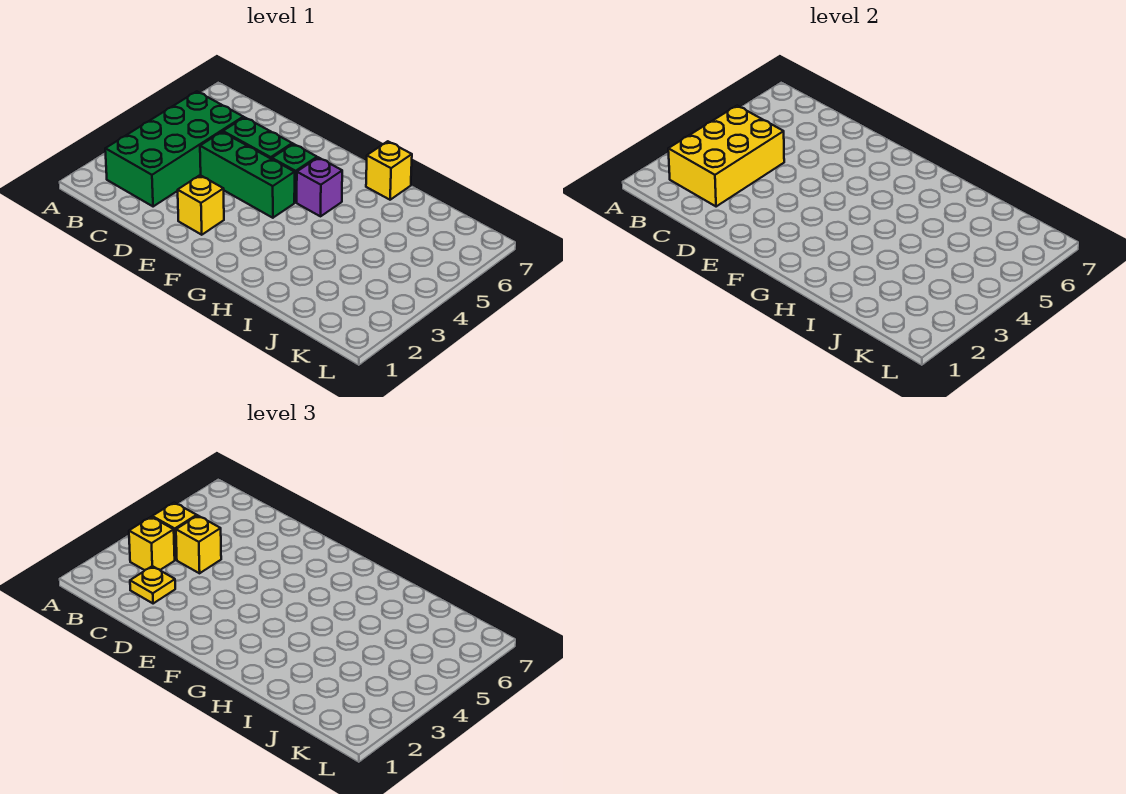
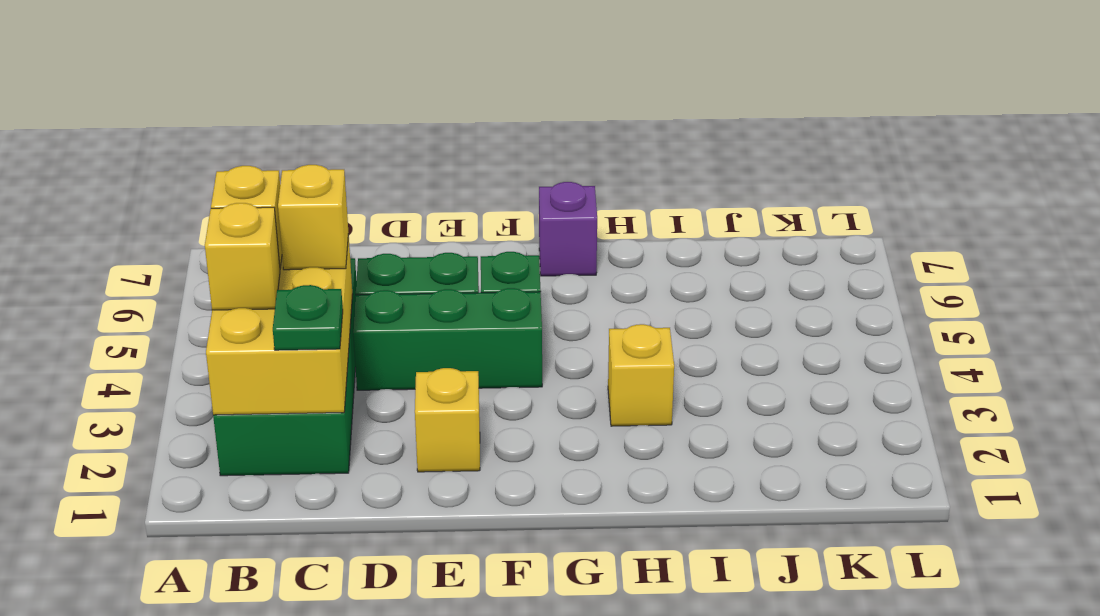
yellow plate C2 level 3 -> green plate C2 level 3
purple brick G5 level 1 -> purple brick G7 level 1
yellow brick H7 level 1 -> yellow brick H3 level 1

